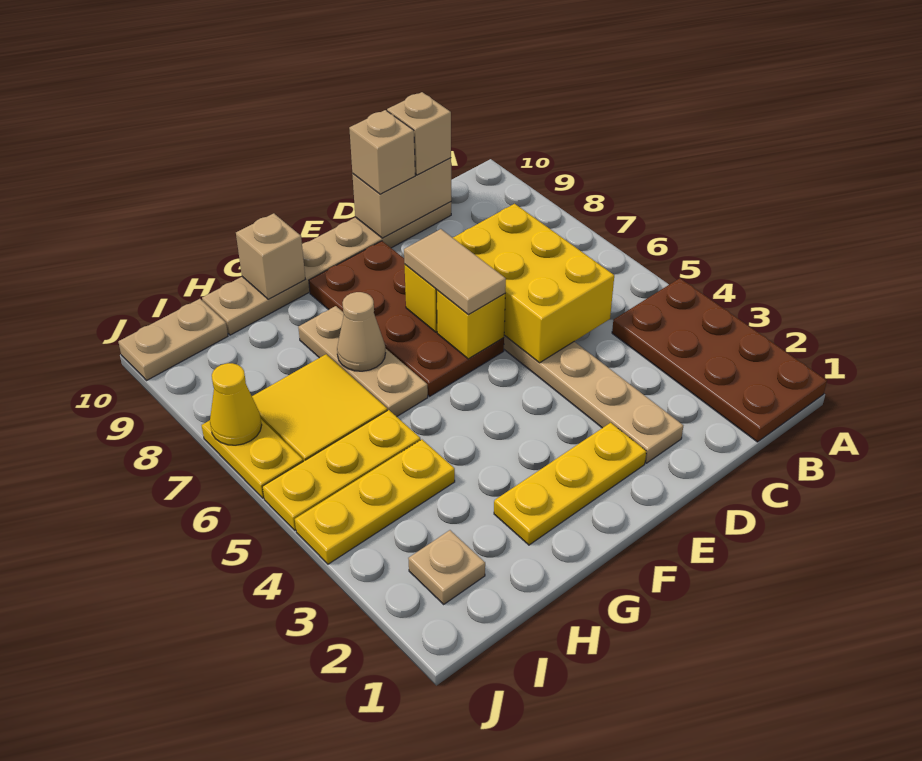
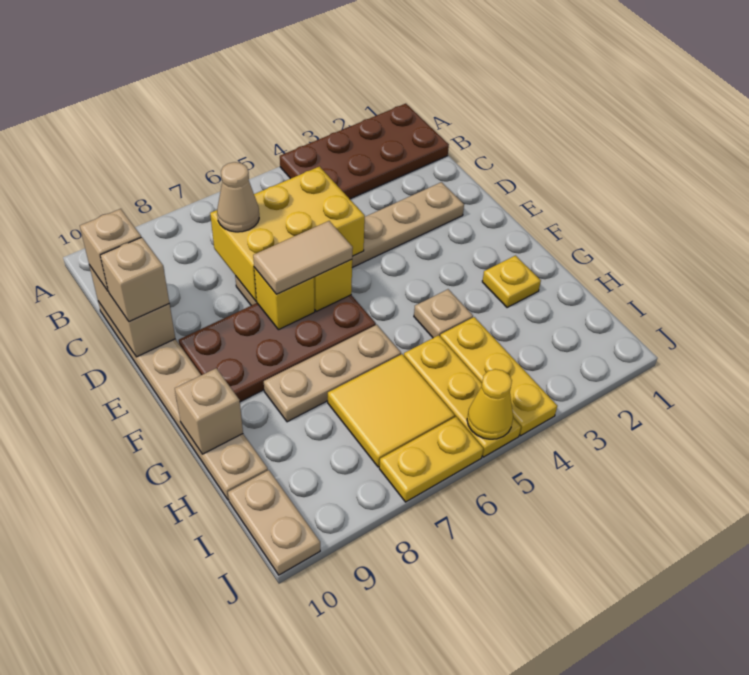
yellow plate E2:G2 level 1 -> yellow plate G2 level 1
tan cone G7 level 2 -> tan cone C7 level 3
tan plate I2 level 1 -> tan plate G4 level 1
yellow cone J7 level 2 -> yellow cone J5 level 2

